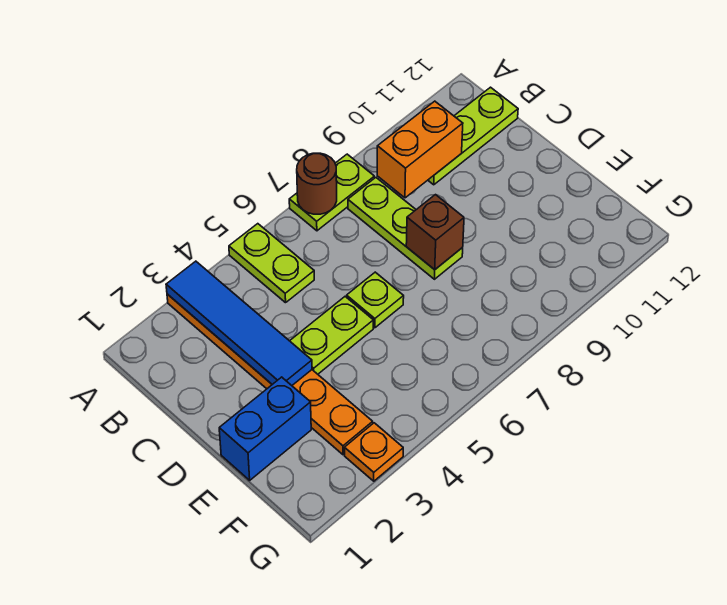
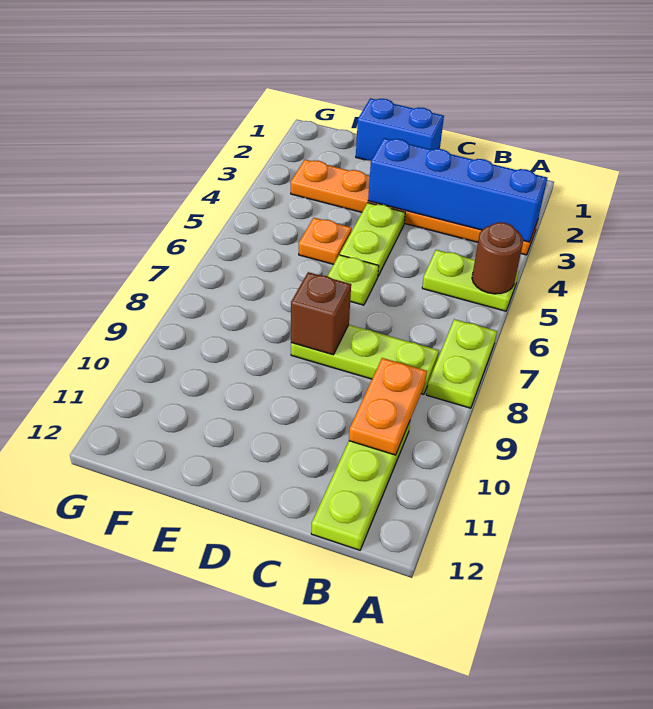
blue tile A3:D3 level 2 -> blue brick A3:D3 level 2
brown round brick A7 level 2 -> brown round brick A5 level 2
orange brick B9:B10 level 2 -> orange plate B9:B10 level 2
blue brick E1:E2 level 1 -> blue brick D1:E1 level 1
orange plate G3 level 1 -> orange plate E5 level 1

